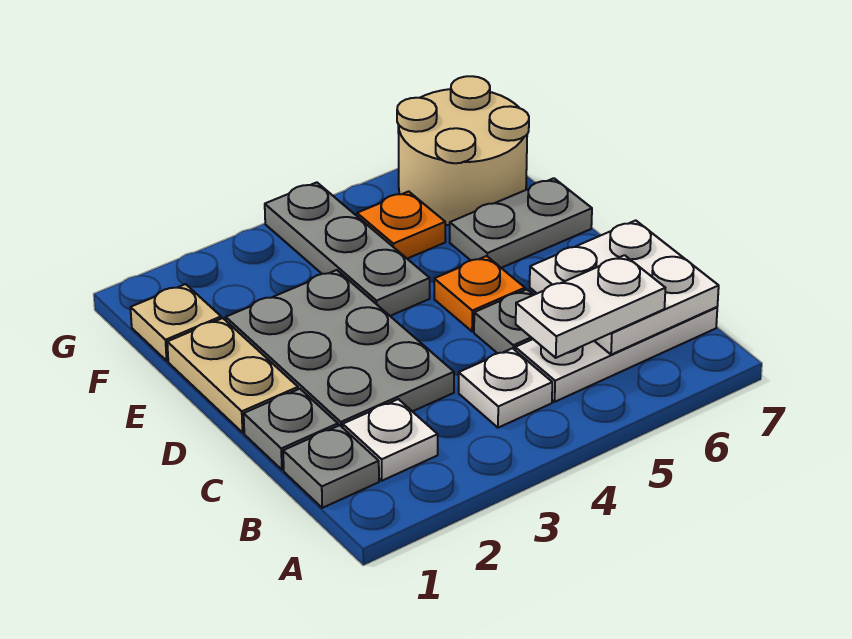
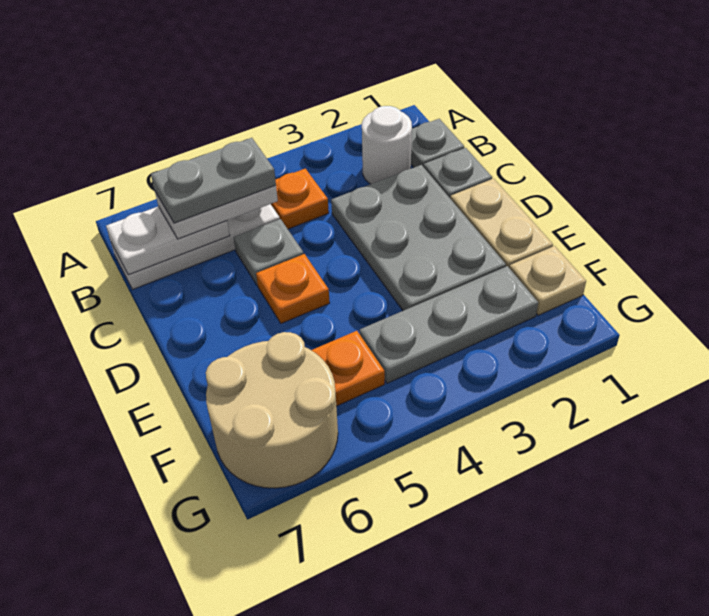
white plate B2 level 1 -> white round brick B2 level 1
white plate B4 level 1 -> orange plate B4 level 1
white plate B6:C7 level 2 -> white plate B6:B7 level 2
grey plate E4:G4 level 1 -> grey plate F2:F4 level 1
grey plate E6:E7 level 1 -> grey plate B5:B6 level 4

